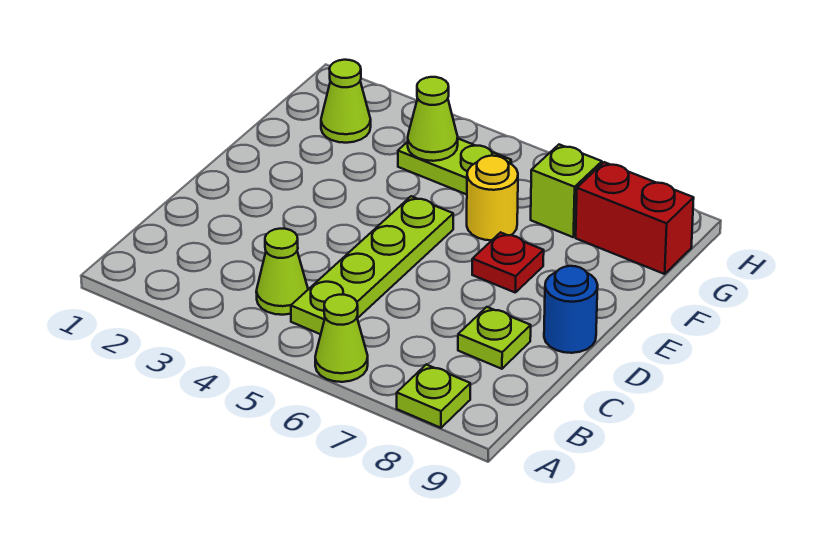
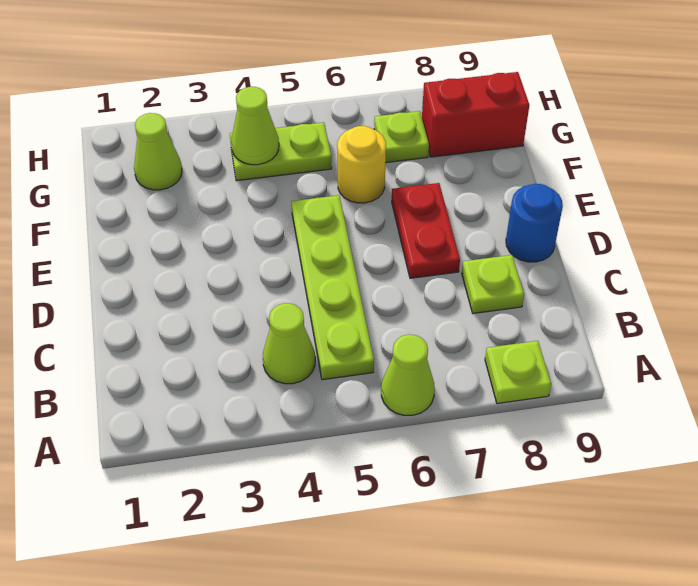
red plate E7 level 1 -> red plate D7:E7 level 1
lime brick G7 level 1 -> lime plate G7 level 1

